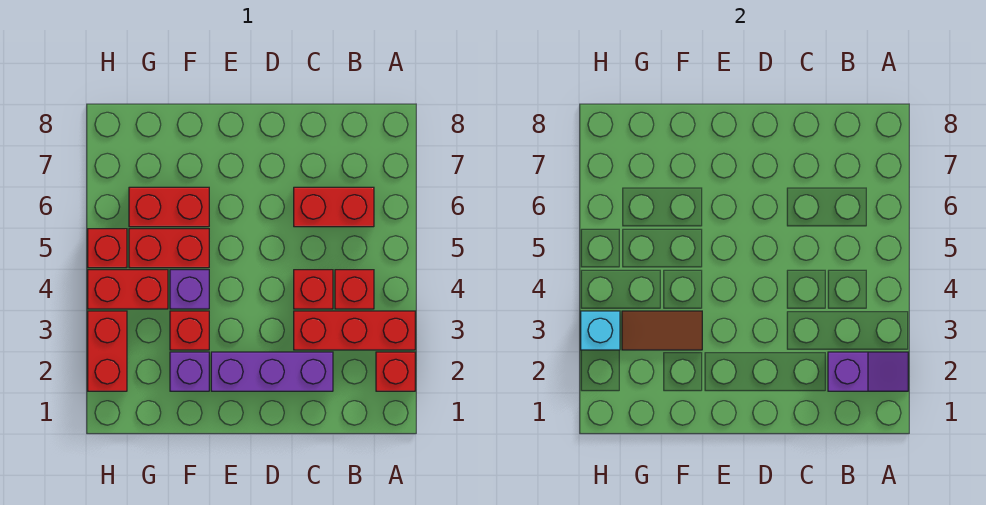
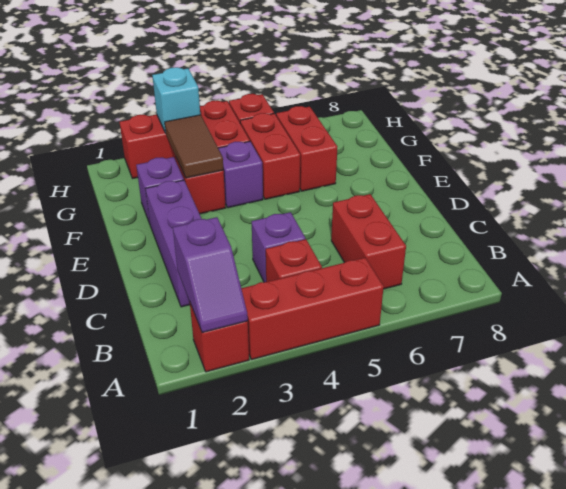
red brick A3:C3 level 1 -> red brick A3:A5 level 1
red brick C4 level 1 -> purple brick C4 level 1

